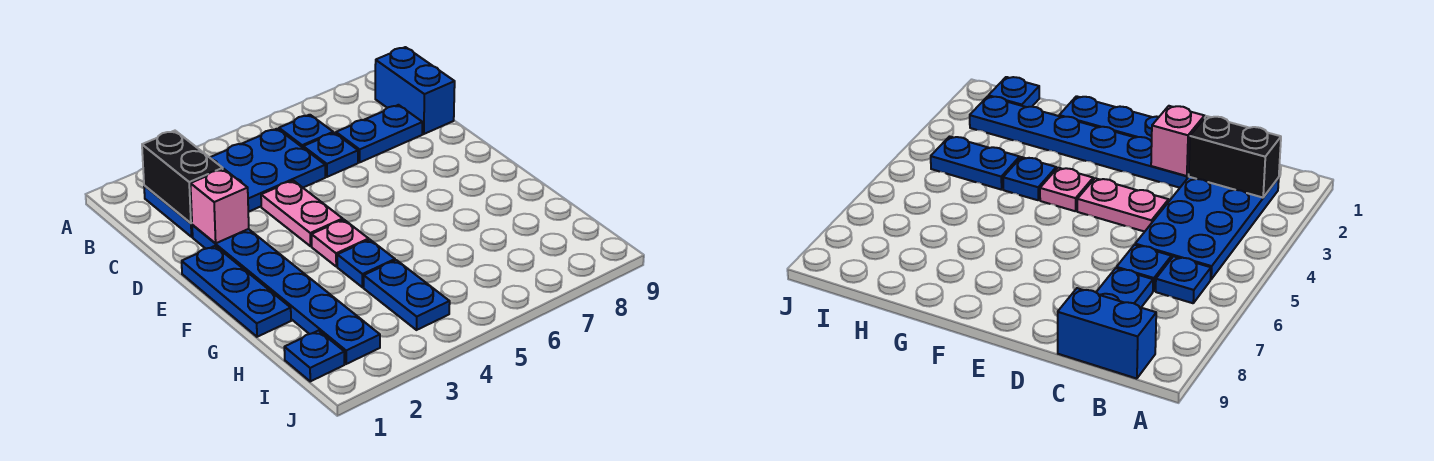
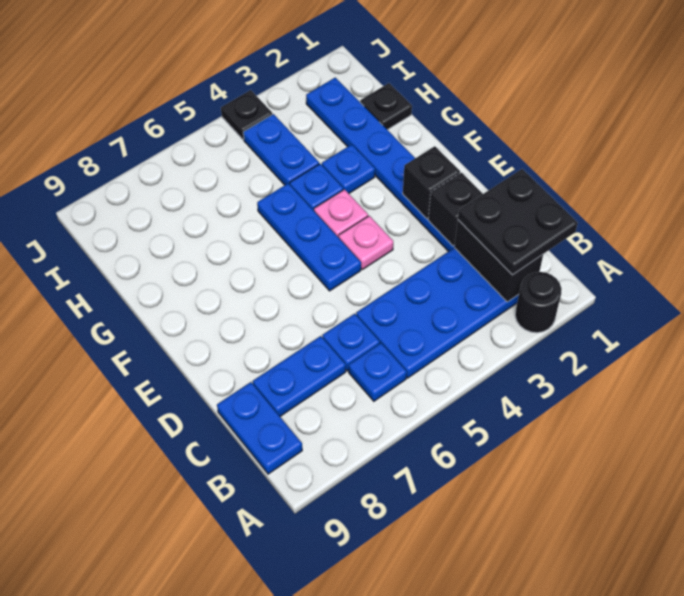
none -> black round brick A2 level 1
none -> black plate B1:C2 level 3
blue brick B9:C9 level 1 -> blue plate B9:C9 level 1
pink brick D2 level 2 -> black brick D2 level 2
pink plate D4:E4 level 1 -> pink plate E4 level 1
blue plate E1:G1 level 1 -> blue plate E5:G5 level 1
none -> black brick E2 level 2
none -> black plate H1 level 1
blue plate I1 level 1 -> blue plate G3 level 1
none -> black plate J4 level 1

